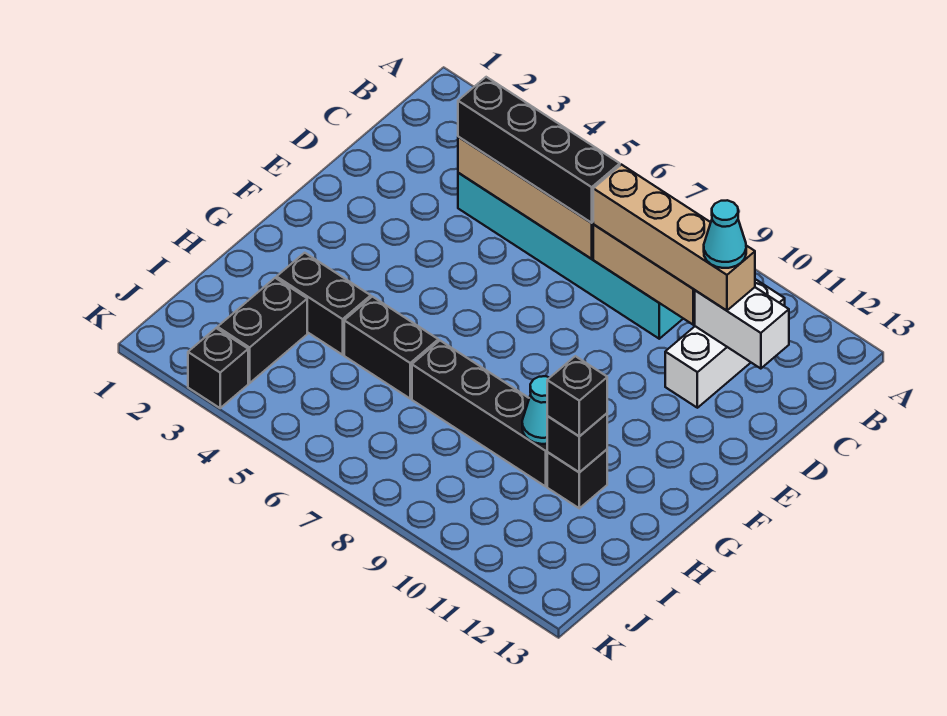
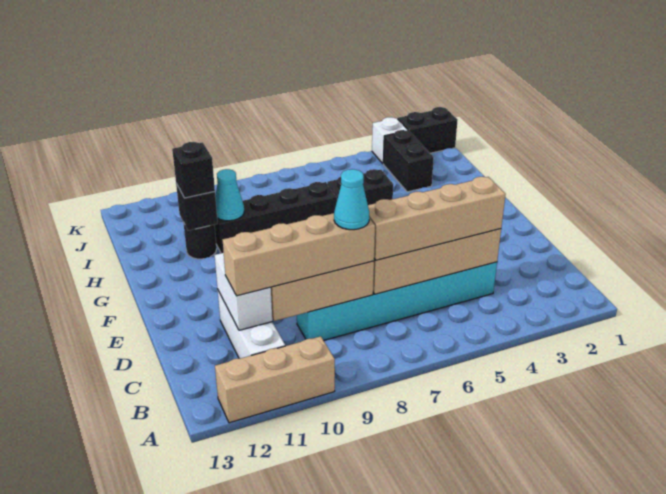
none -> tan brick A10:A12 level 1
black brick C4:C7 level 3 -> tan brick C4:C7 level 3
white brick C11:C12 level 2 -> white brick C11:D11 level 2
cyan cone C11 level 4 -> cyan cone C8 level 4
black brick H3:H4 level 1 -> black brick K1:K2 level 1
black brick H11 level 1 -> black round brick H11 level 1
black brick K3 level 1 -> white brick K3 level 1

